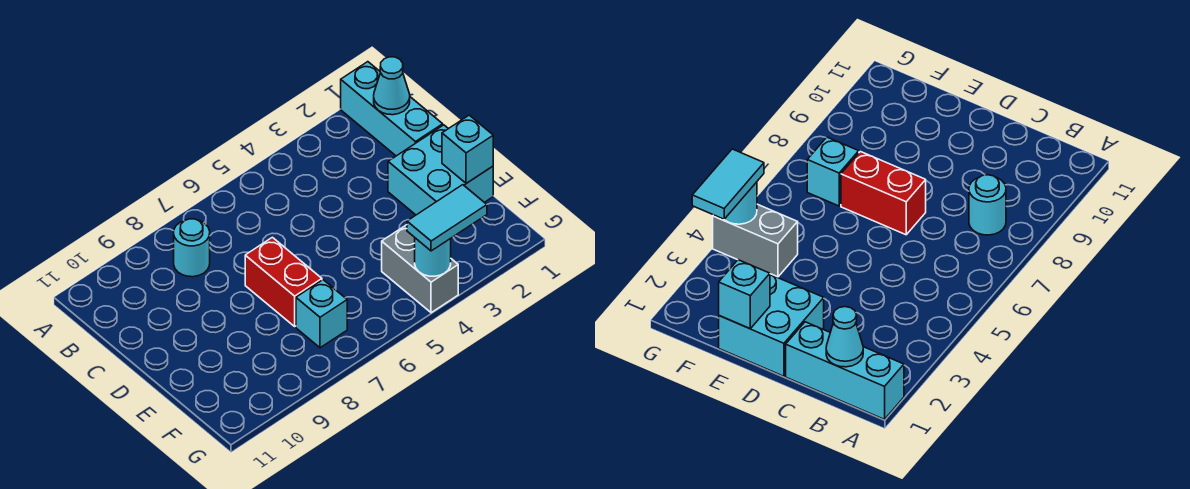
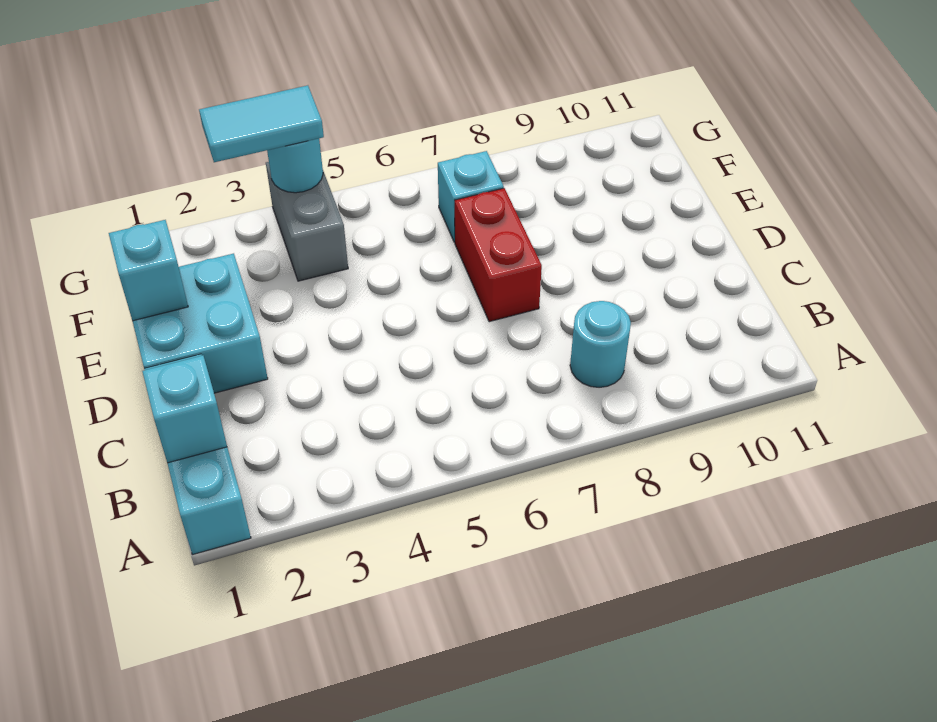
cyan cone B1 level 2 -> cyan brick B1 level 2

